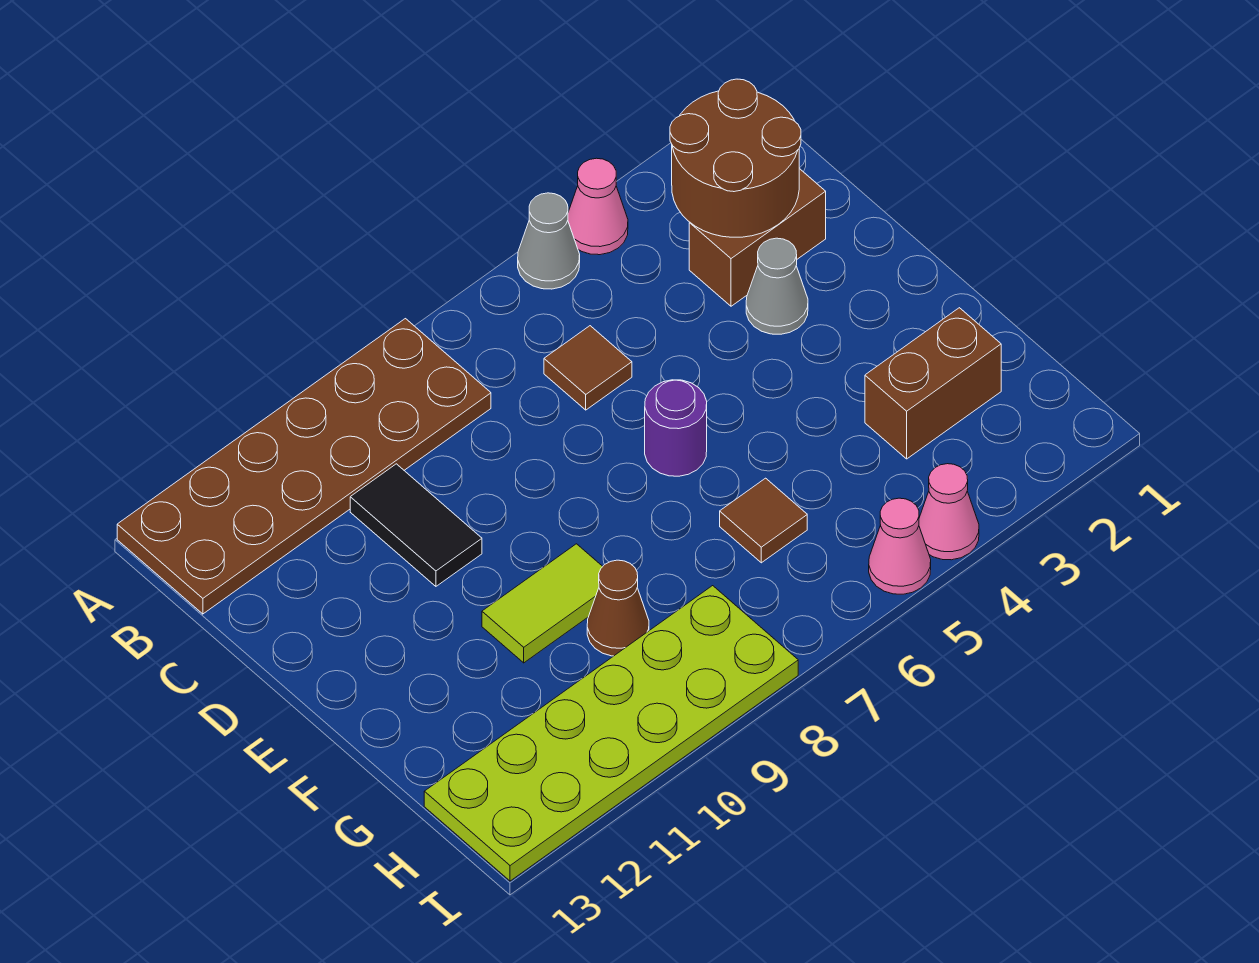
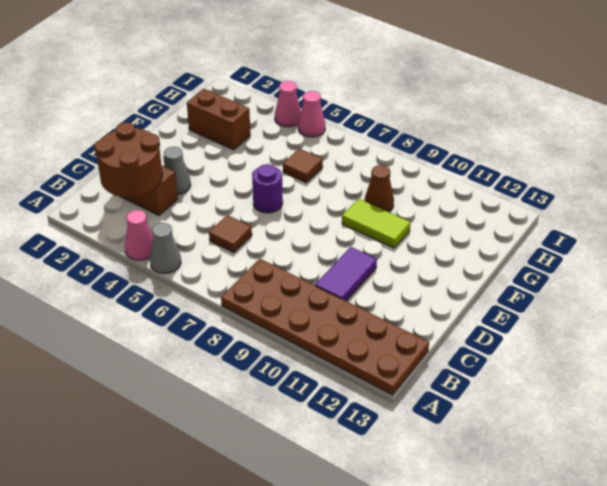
black tile C10:D10 level 1 -> purple tile C10:D10 level 1
lime plate H8:I13 level 1 -> none

